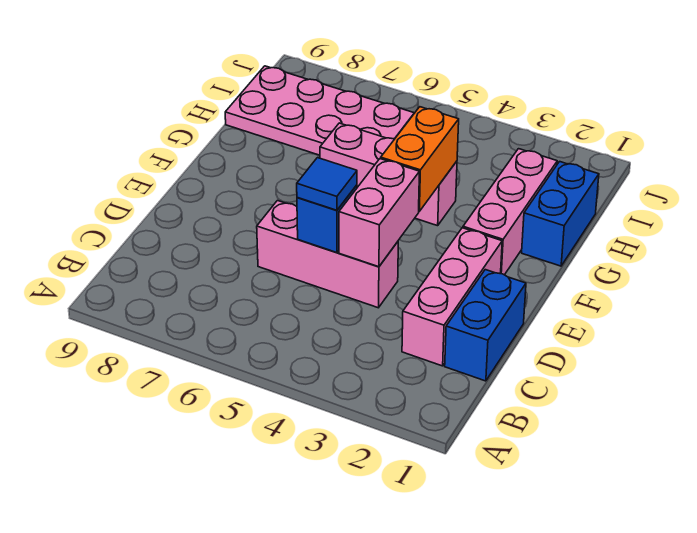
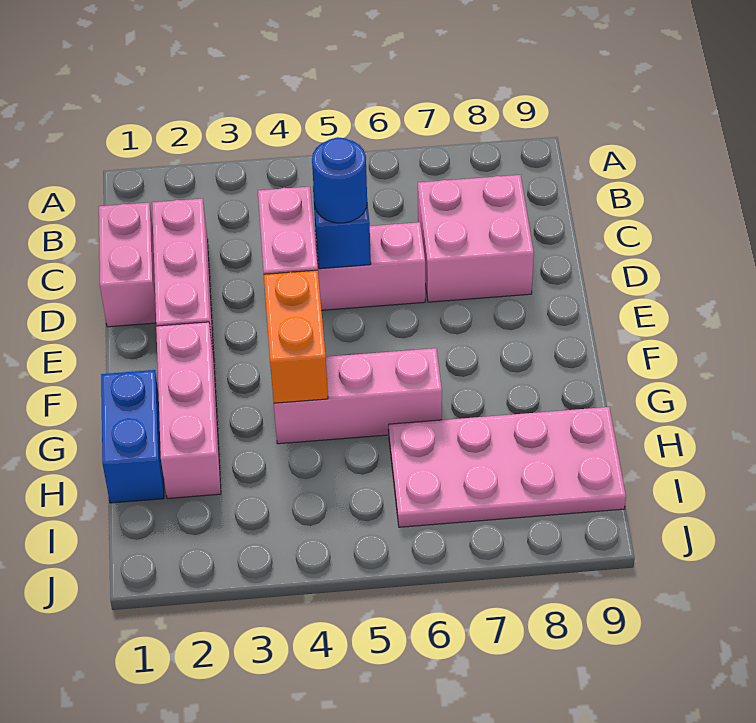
blue brick C1:D1 level 1 -> pink brick C1:D1 level 1
none -> pink brick C7:D8 level 1
blue tile D5 level 3 -> blue round brick D5 level 3

